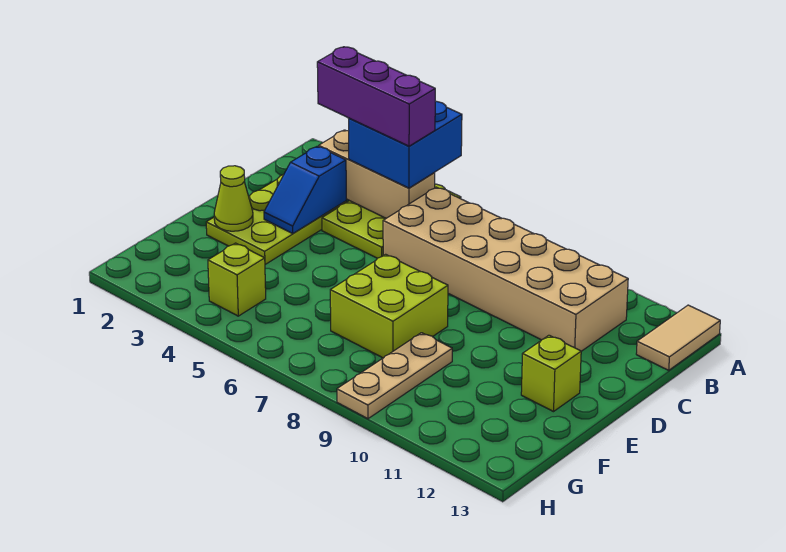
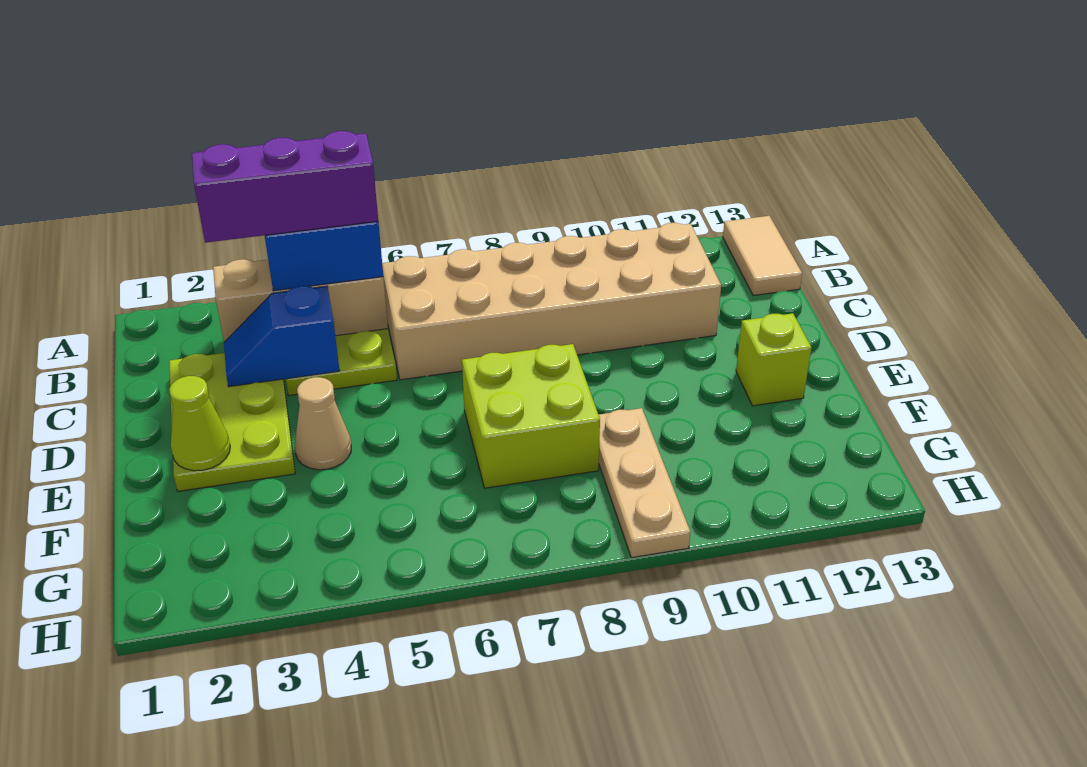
blue slope C3:D3 level 2 top C -> blue slope C3:C4 level 2 top 4
none -> tan cone E4 level 1
lime brick G4 level 1 -> none

